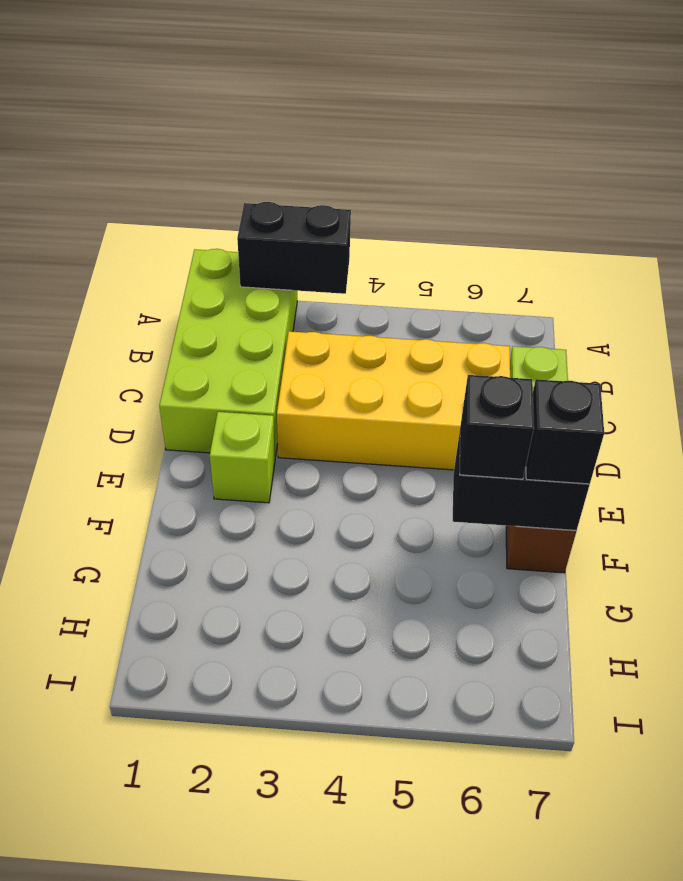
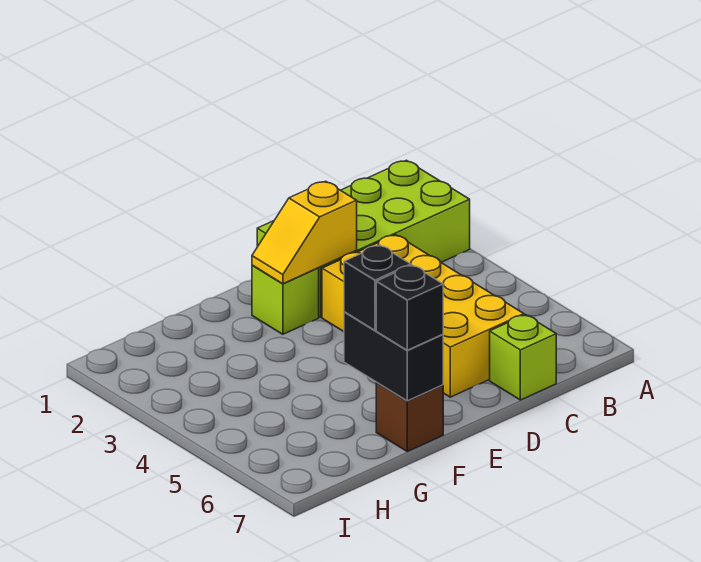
black brick A2:A3 level 2 -> none
none -> yellow slope D2:E2 level 2 top D

